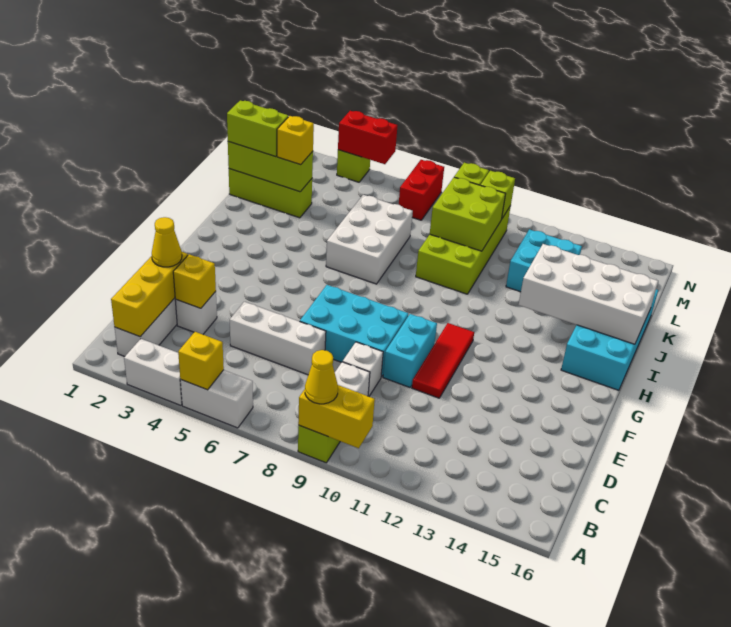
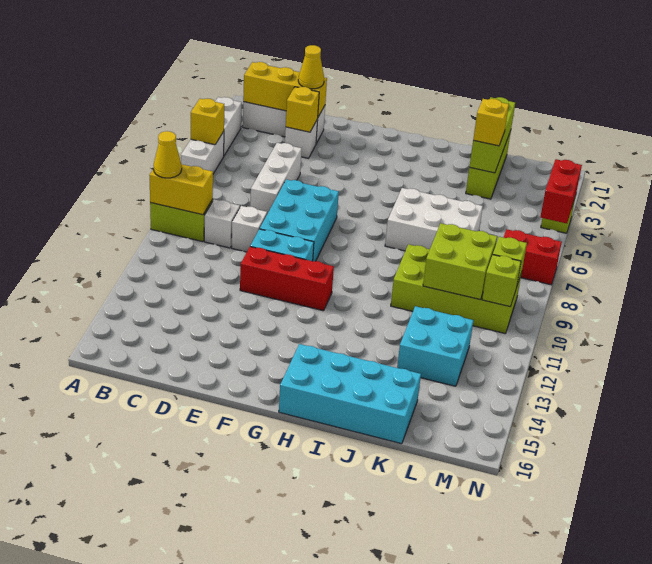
yellow brick A9:A10 level 2 -> yellow brick A9:B9 level 2
red tile E11:G11 level 1 -> red brick E11:G11 level 1
white brick I13:J16 level 2 -> none
lime brick K1:K2 level 3 -> none

